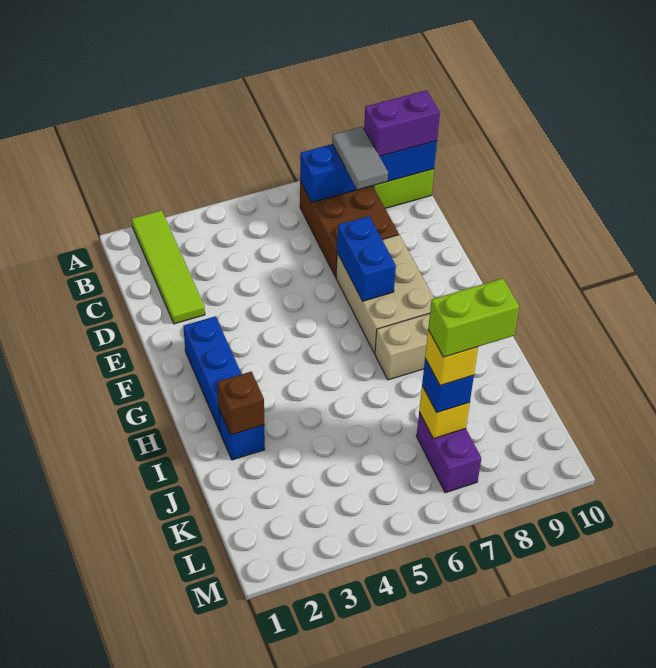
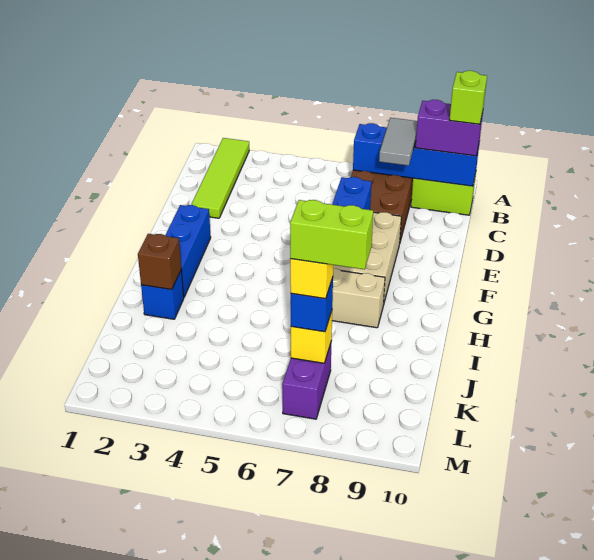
none -> lime brick B10 level 4

